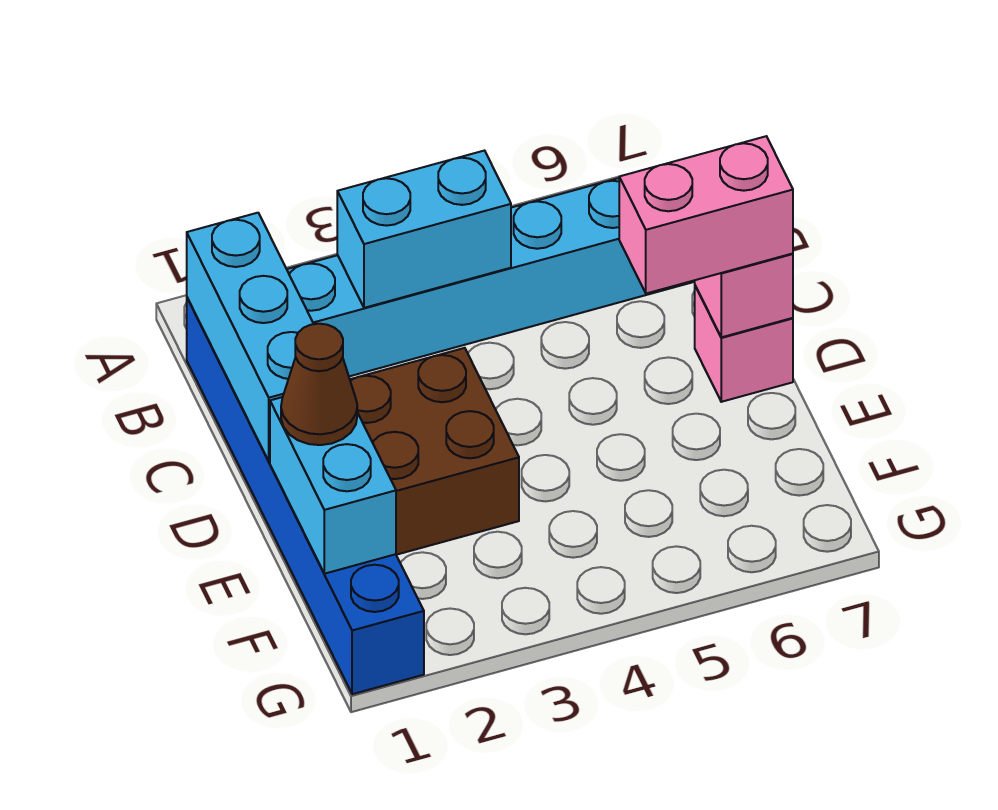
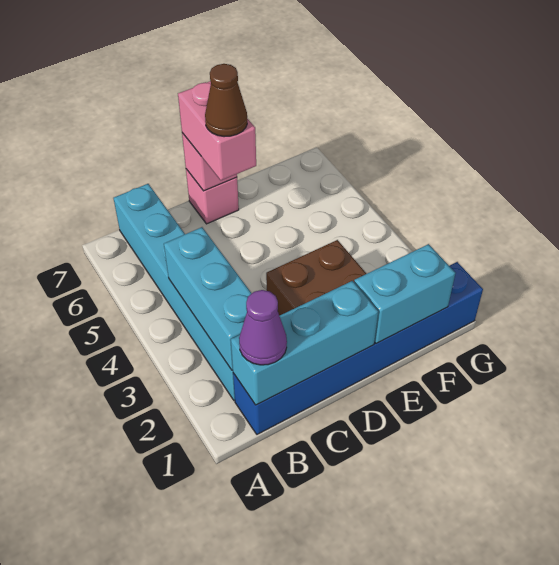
none -> purple cone B1 level 3
cyan brick B3:B4 level 2 -> cyan brick B2:B4 level 2
brown cone E1 level 3 -> brown cone D6 level 4

